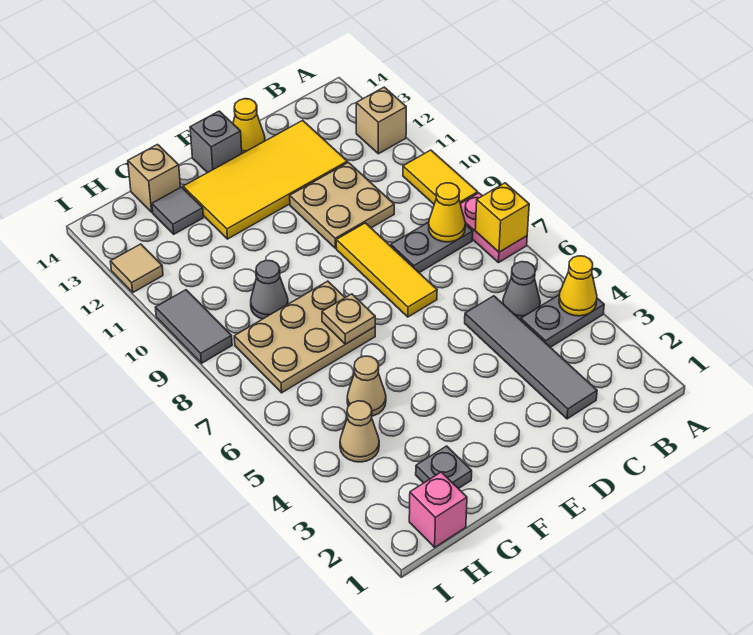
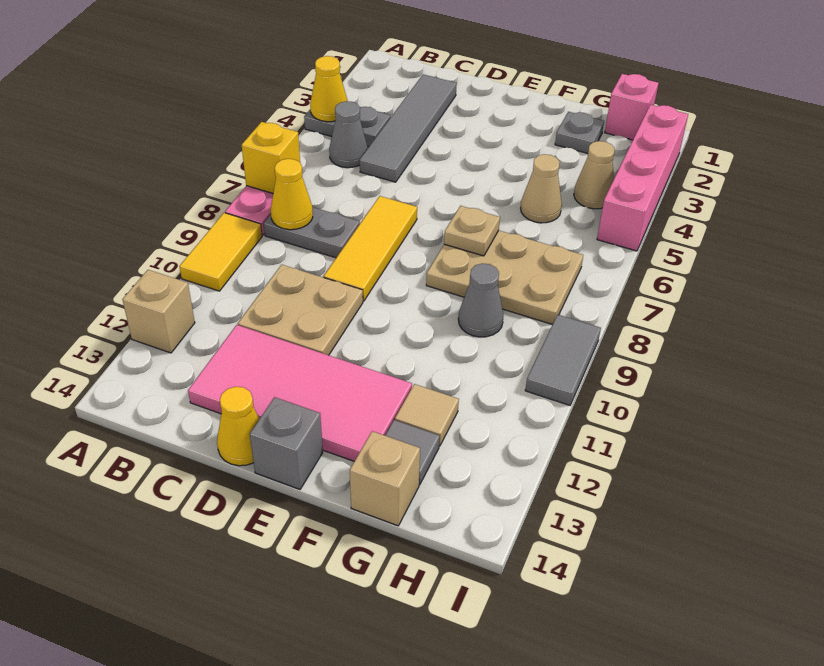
yellow tile C12:F13 level 1 -> pink tile C12:F13 level 1
none -> pink brick I2:I5 level 1
tan tile I12 level 1 -> tan tile G12 level 1

